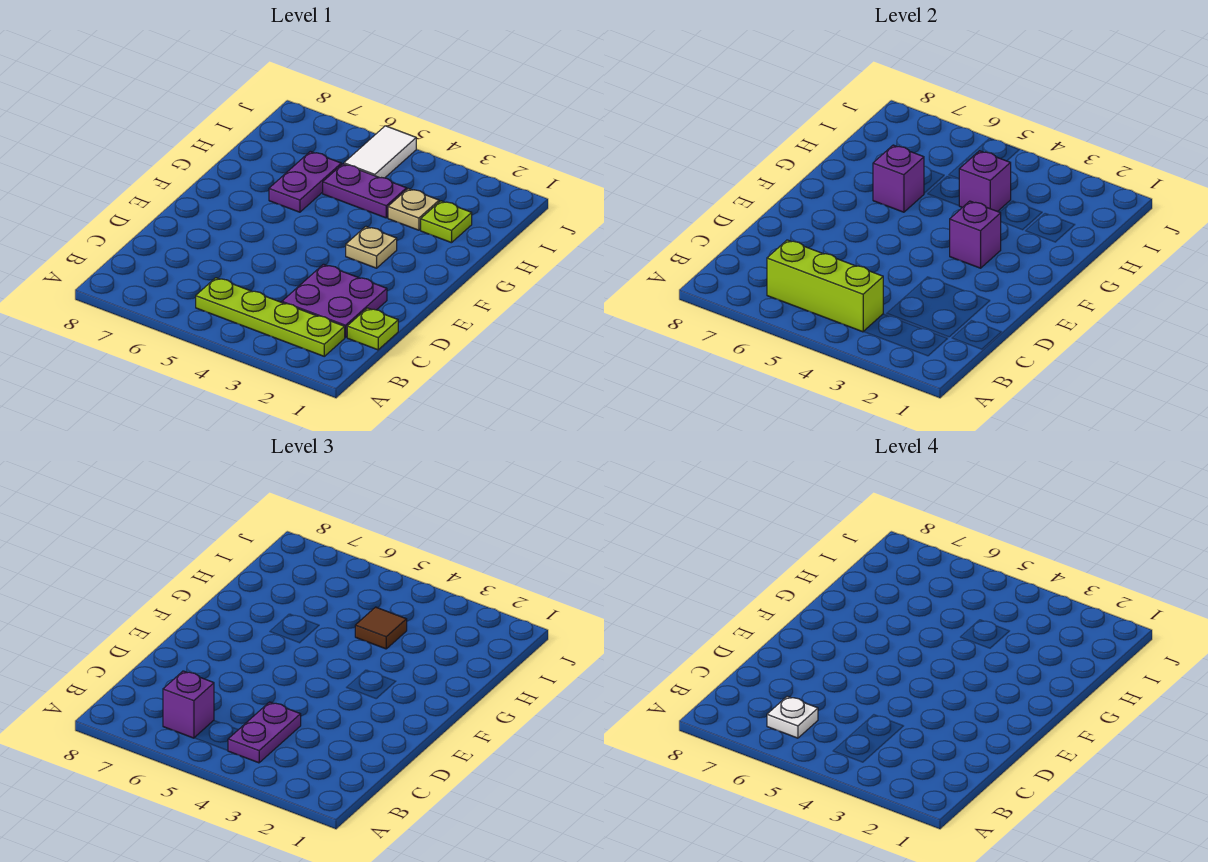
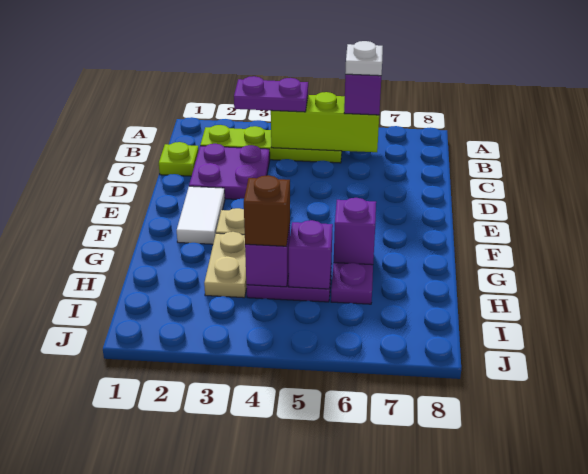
purple plate B4:C4 level 3 -> purple plate B3:B4 level 3
purple brick F3 level 2 -> purple brick H5 level 2
lime plate H2 level 1 -> none
tan plate H3 level 1 -> tan plate G3:H3 level 1
brown tile H4 level 3 -> brown brick H4 level 3
white tile I5:J5 level 1 -> white tile E2:F2 level 1

